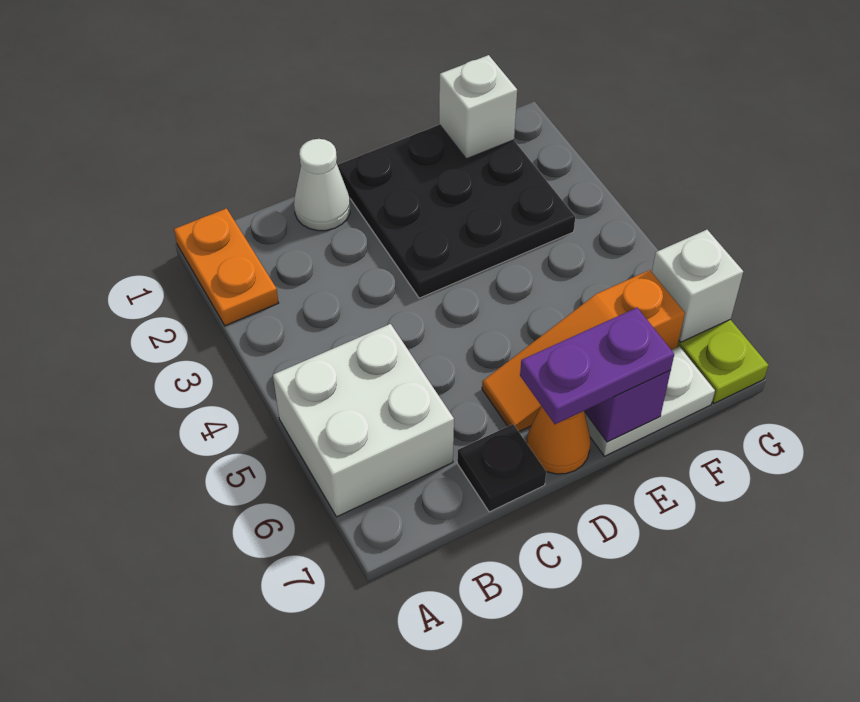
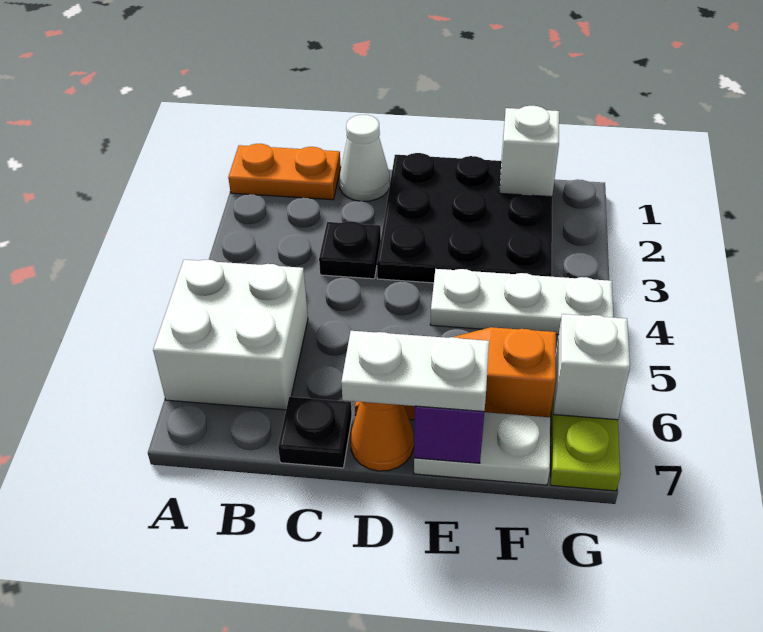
orange plate A1:A2 level 1 -> orange plate A1:B1 level 1
none -> black plate C3 level 1
purple plate D7:E7 level 3 -> white plate D7:E7 level 3
none -> white plate E4:G4 level 1

